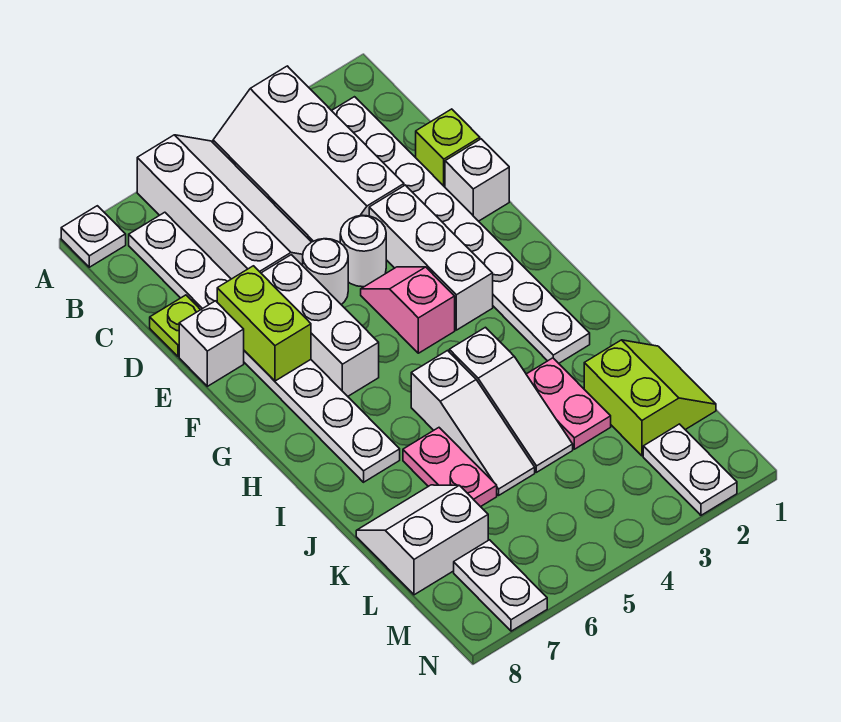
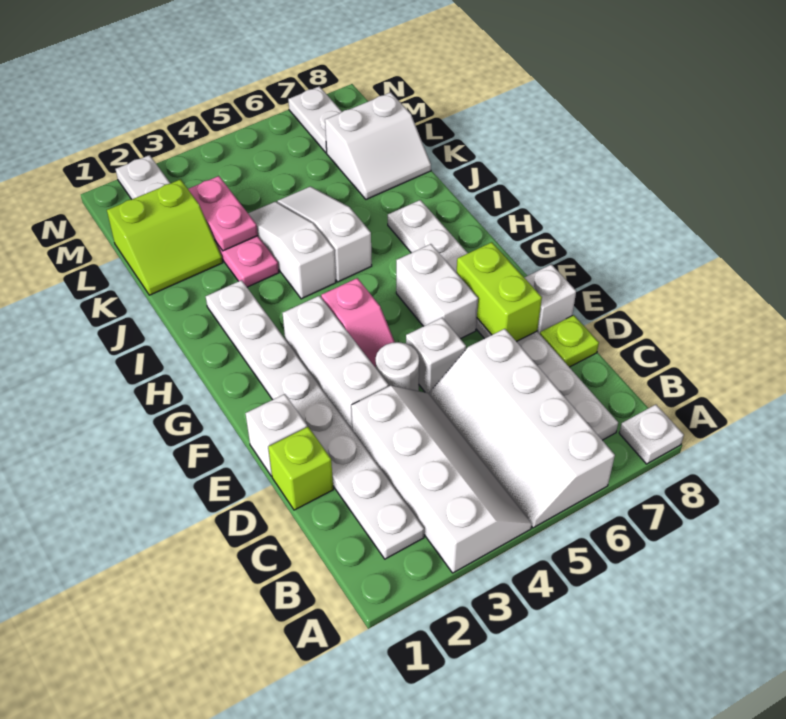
white round brick E5 level 1 -> white brick E5 level 1
white brick E6:G6 level 1 -> white brick F6:G6 level 1
pink plate J6:K6 level 1 -> pink plate K3:L3 level 2
lime slope K1:L2 level 1 top 2 -> lime slope K1:L2 level 1 top L

